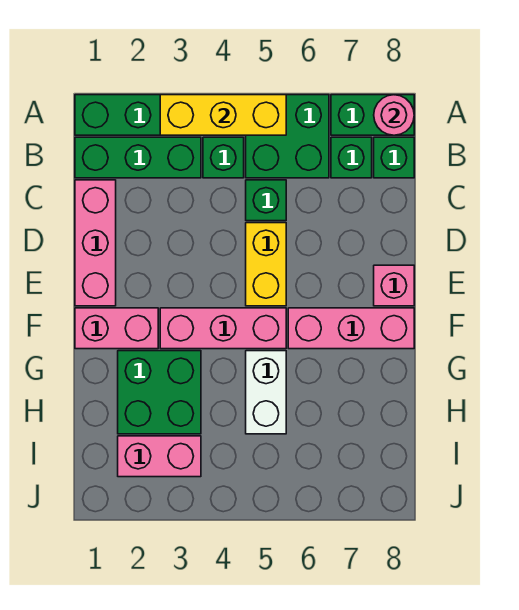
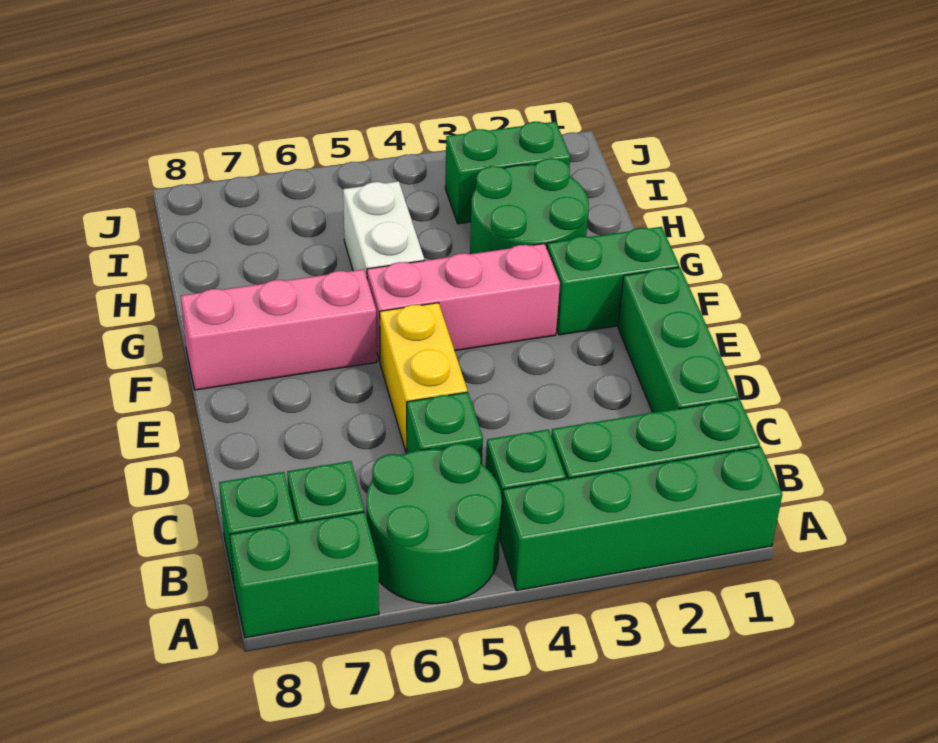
yellow brick A3:A5 level 2 -> none
green brick A5:B6 level 1 -> green round brick A5:B6 level 1
pink round brick A8 level 2 -> none
pink brick C1:E1 level 1 -> green brick C1:E1 level 1
pink brick E8 level 1 -> none
pink brick F1:F2 level 1 -> green brick F1:F2 level 1
green brick G2:H3 level 1 -> green round brick G2:H3 level 1
pink brick I2:I3 level 1 -> green brick I2:I3 level 1

